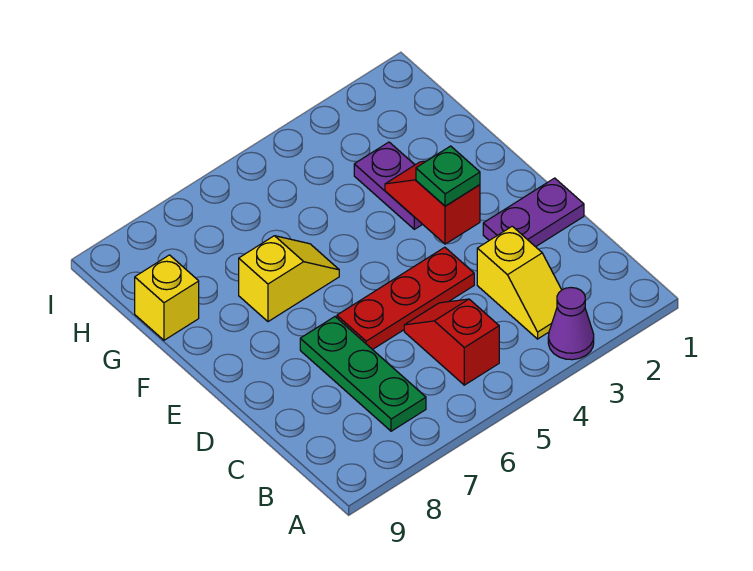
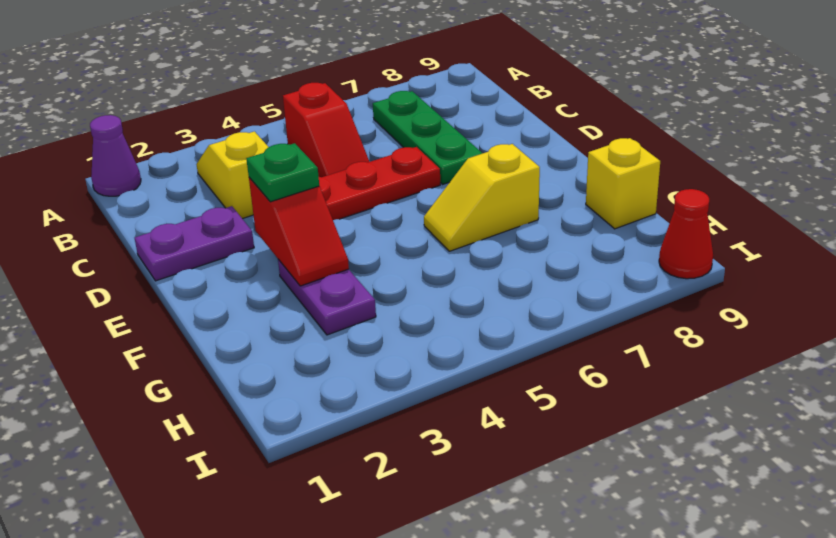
purple cone A3 level 1 -> purple cone A1 level 1
none -> red cone I9 level 1

